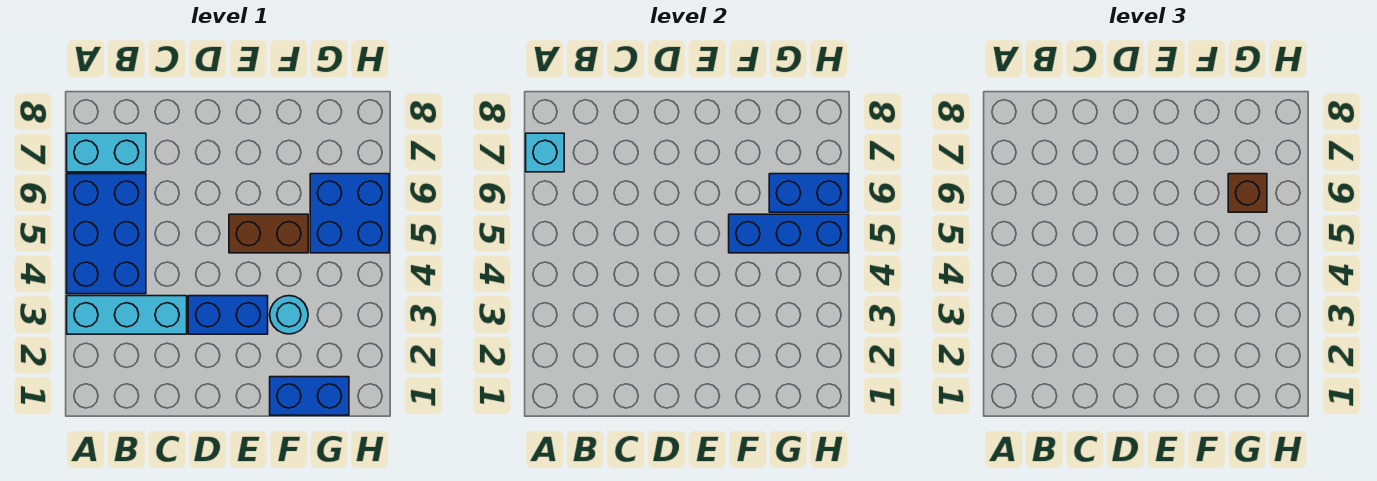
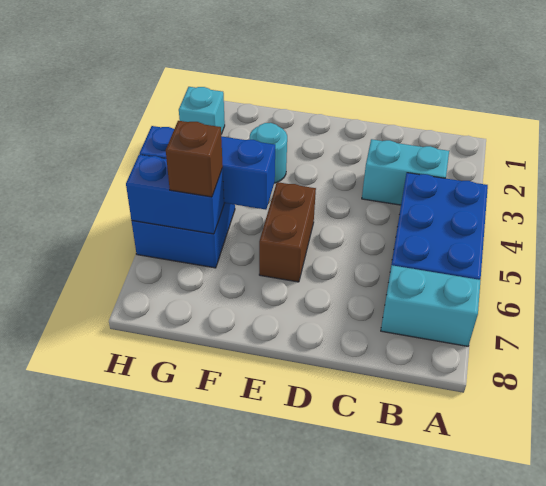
cyan brick A3:C3 level 1 -> cyan brick B3:C3 level 1
cyan brick A7 level 2 -> cyan brick H2 level 1
blue brick D3:E3 level 1 -> none
brown brick E5:F5 level 1 -> brown brick E5:E6 level 1
blue brick F1:G1 level 1 -> none

